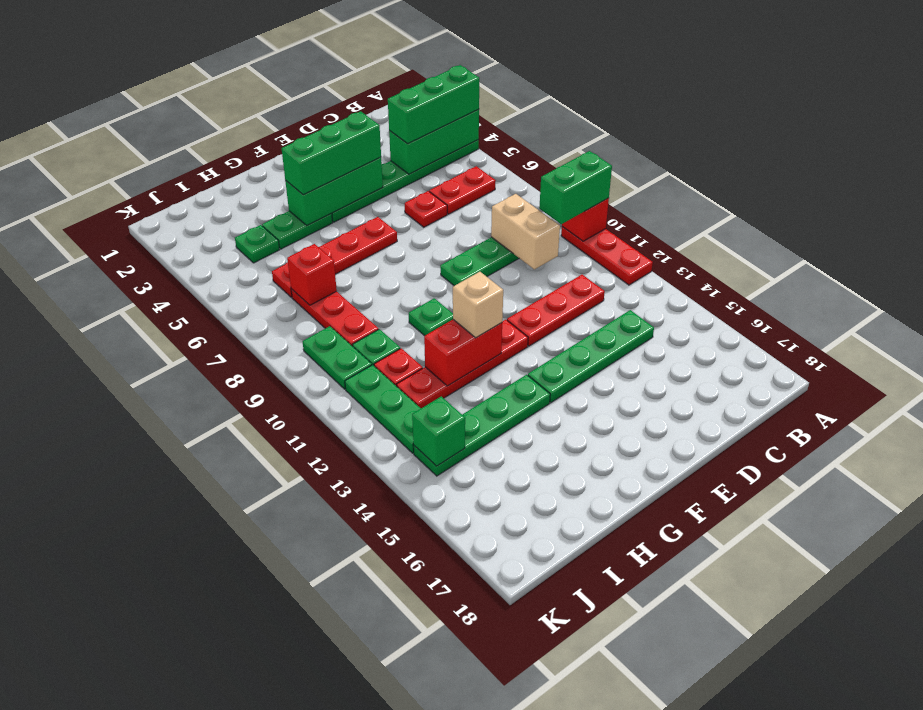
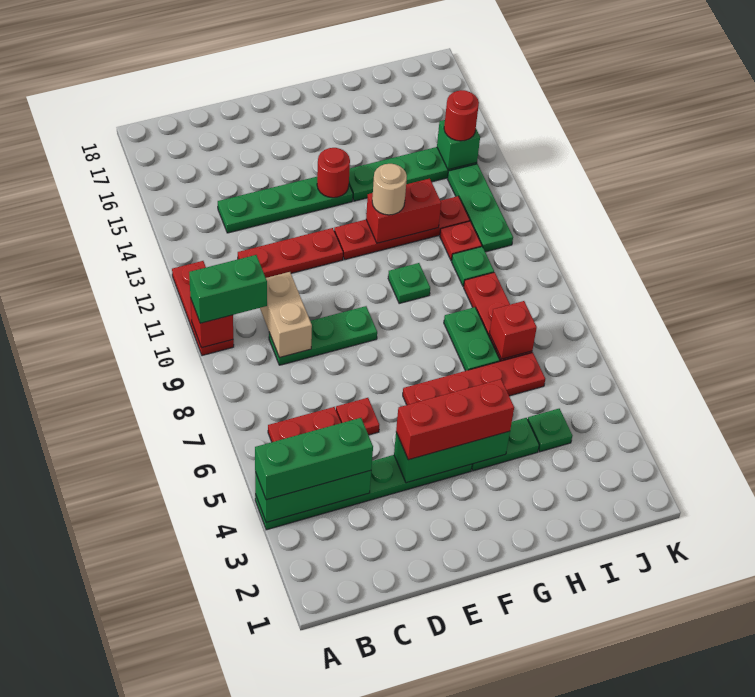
green brick E4:G4 level 3 -> red brick E4:G4 level 3
none -> red round brick F14 level 2
tan brick G12 level 3 -> tan round brick G12 level 3
green plate J9:J10 level 1 -> green plate H7:H8 level 1
none -> red round brick J14 level 3

